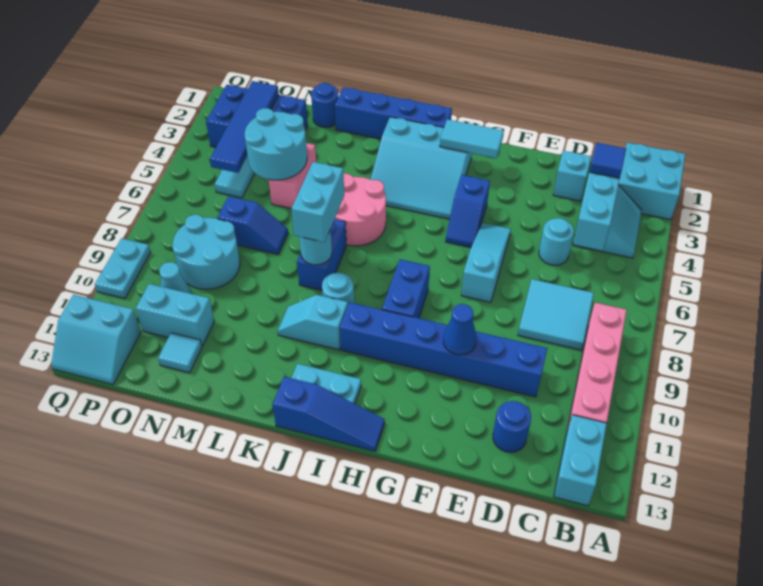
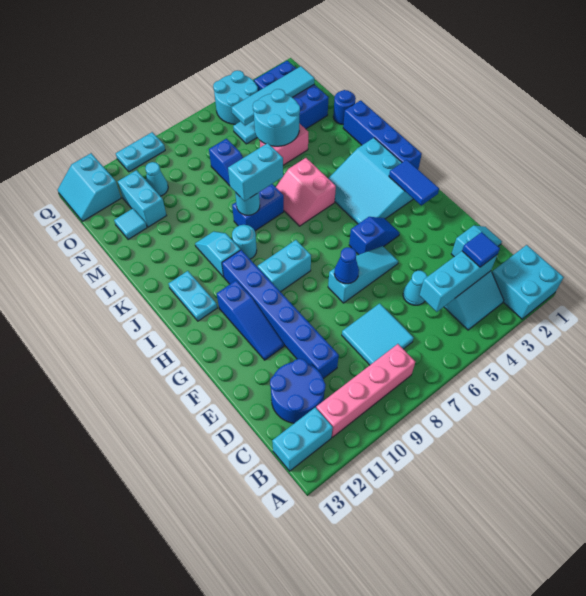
cyan round brick D5 level 1 -> cyan cone D5 level 1
blue round brick D12 level 1 -> blue round brick C11:D12 level 1
blue cone F10 level 2 -> blue cone F7 level 2
cyan tile G2:H2 level 2 -> blue tile G2:H2 level 2
blue slope G4:G5 level 1 top 4 -> blue slope G4:G5 level 1 top 5
blue brick H8:H9 level 1 -> cyan brick H8:H9 level 1
blue slope H13:J13 level 1 top J -> blue slope F11:H11 level 1 top H
pink round brick J5:K6 level 1 -> pink slope J5:K6 level 1 top 5
cyan round brick N8:O9 level 1 -> cyan round brick P4:Q5 level 1
blue tile O2:O5 level 2 -> cyan tile O2:O5 level 2

